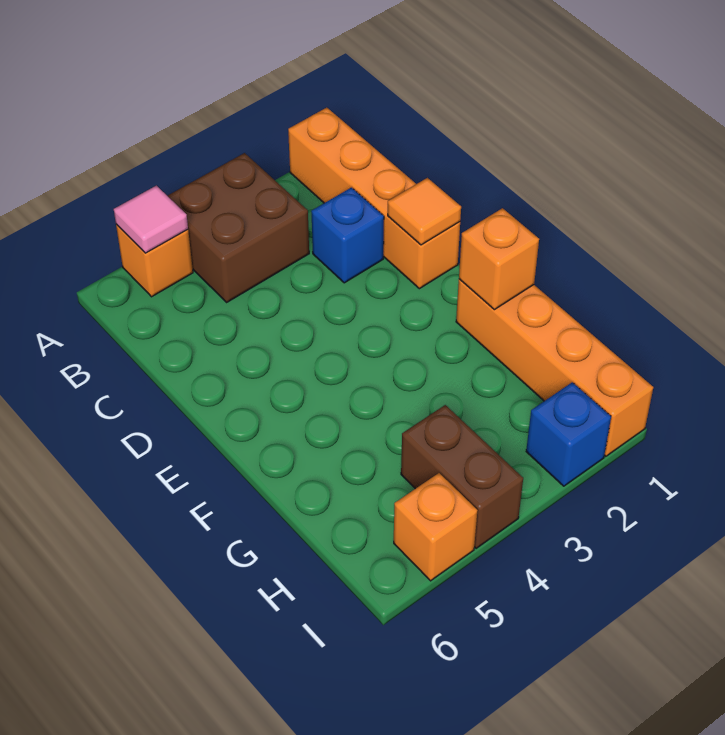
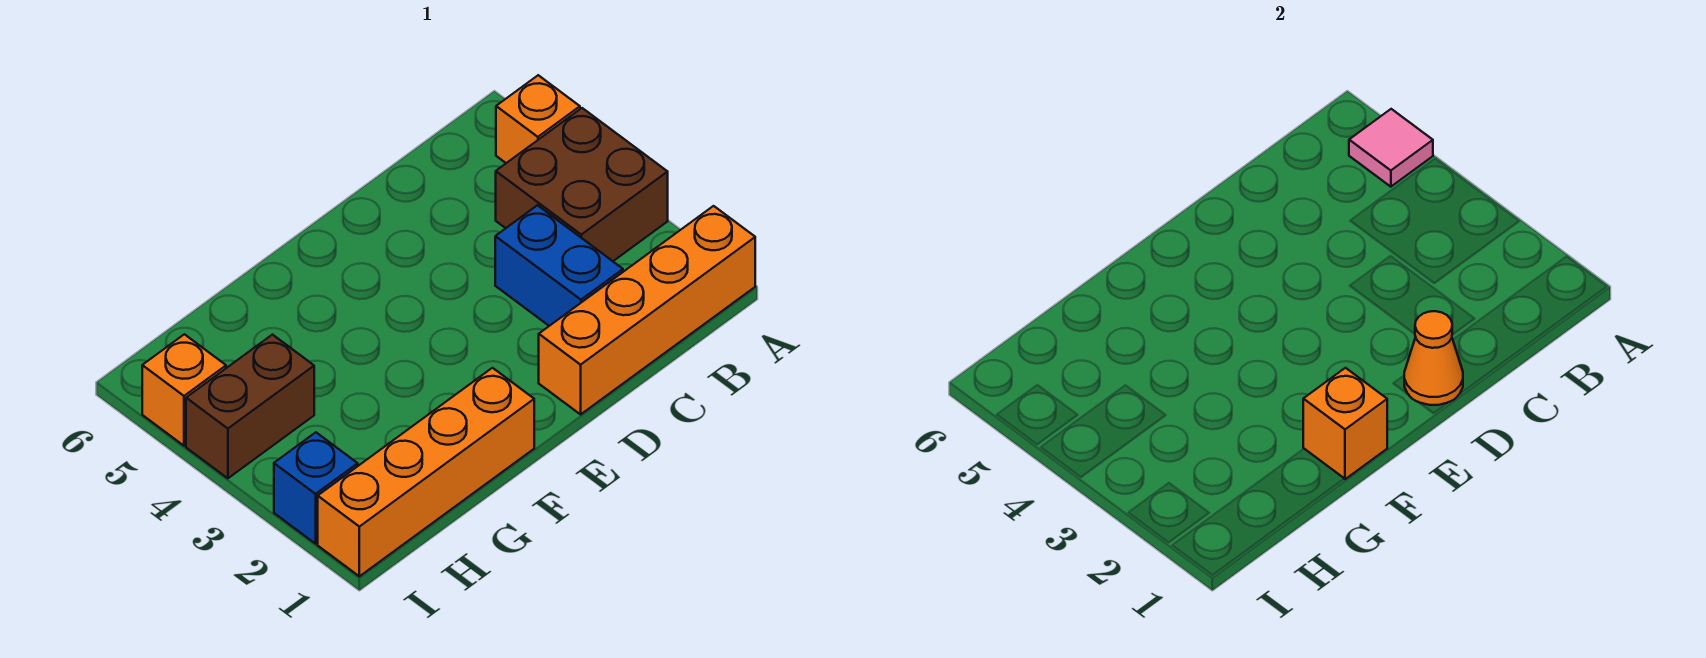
blue brick C2 level 1 -> blue brick C2:C3 level 1
orange tile D1 level 2 -> orange cone D1 level 2

